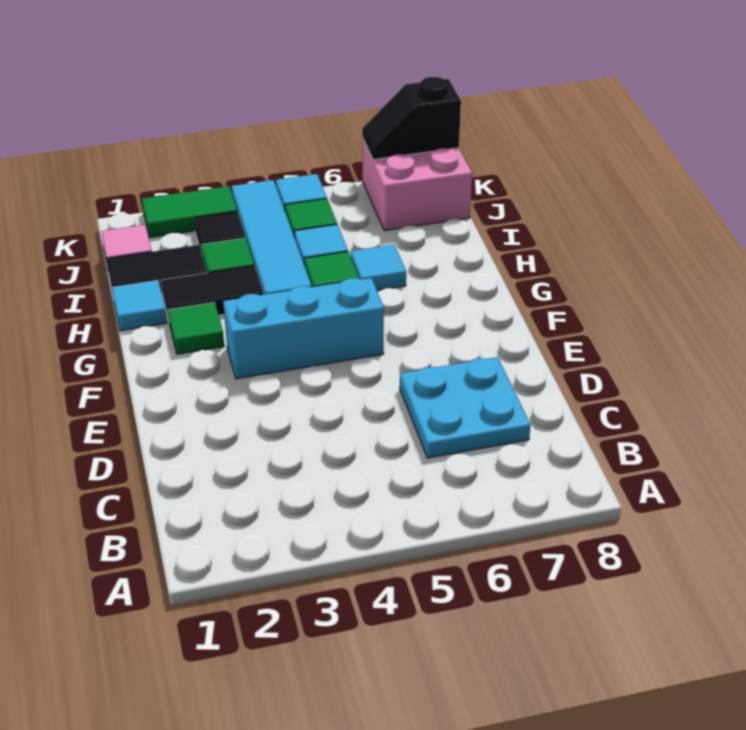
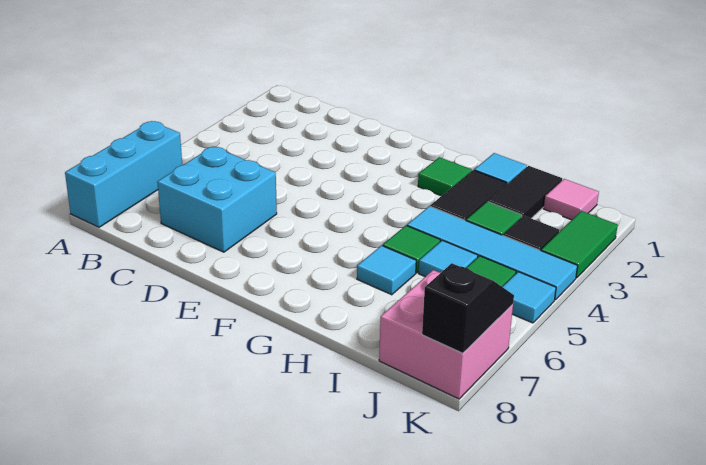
cyan plate C6:D7 level 1 -> cyan brick C6:D7 level 1
cyan brick F3:F5 level 1 -> cyan brick A6:A8 level 1

